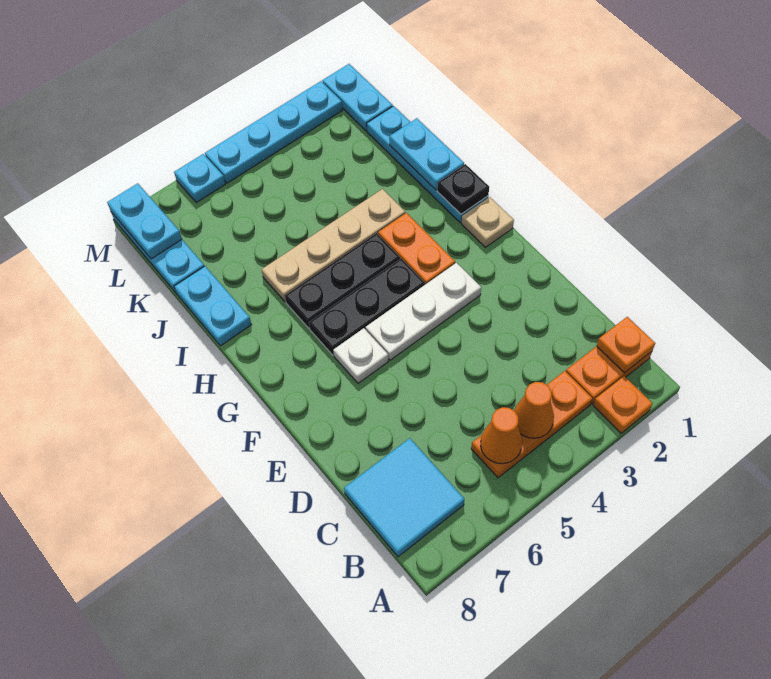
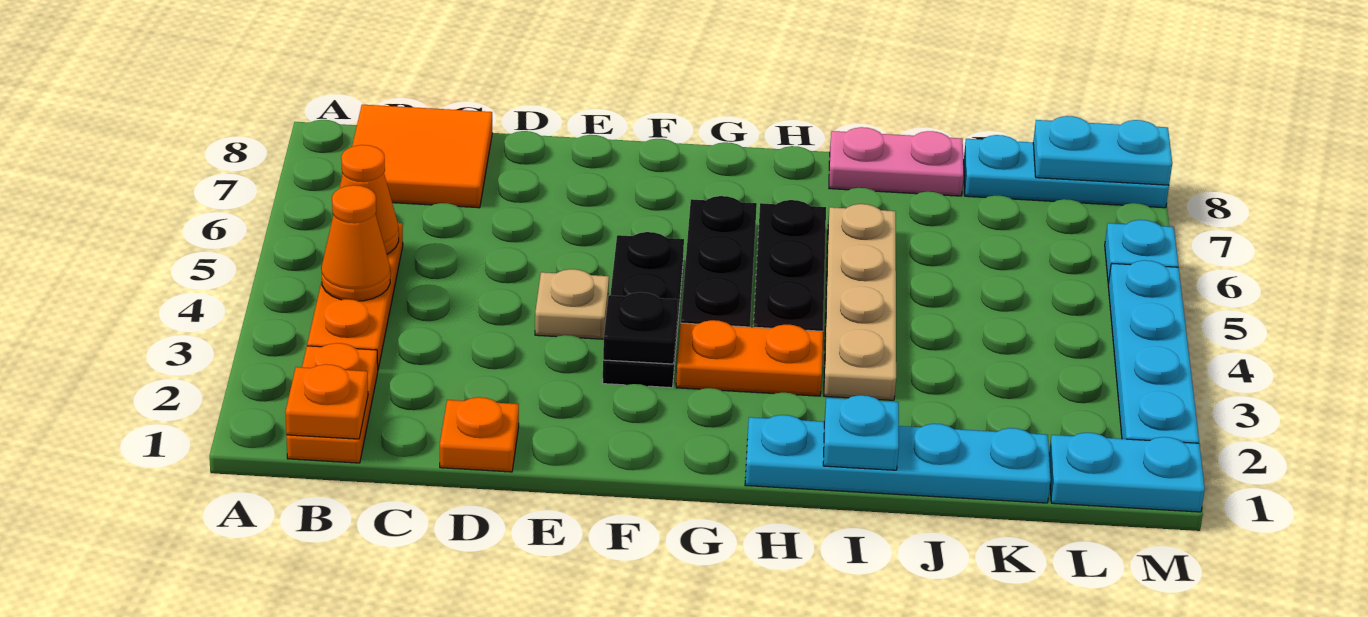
orange plate A2 level 1 -> orange plate D1 level 1
cyan tile B7:C8 level 1 -> orange tile B7:C8 level 1
white plate F3:F5 level 1 -> black plate F3:F5 level 1
white plate F6 level 1 -> none
tan plate G1 level 1 -> tan plate E4 level 1
black plate H1 level 2 -> black plate F3 level 2
cyan plate I1:J1 level 2 -> cyan plate I1 level 2
cyan plate I8:J8 level 1 -> pink plate I8:J8 level 1

